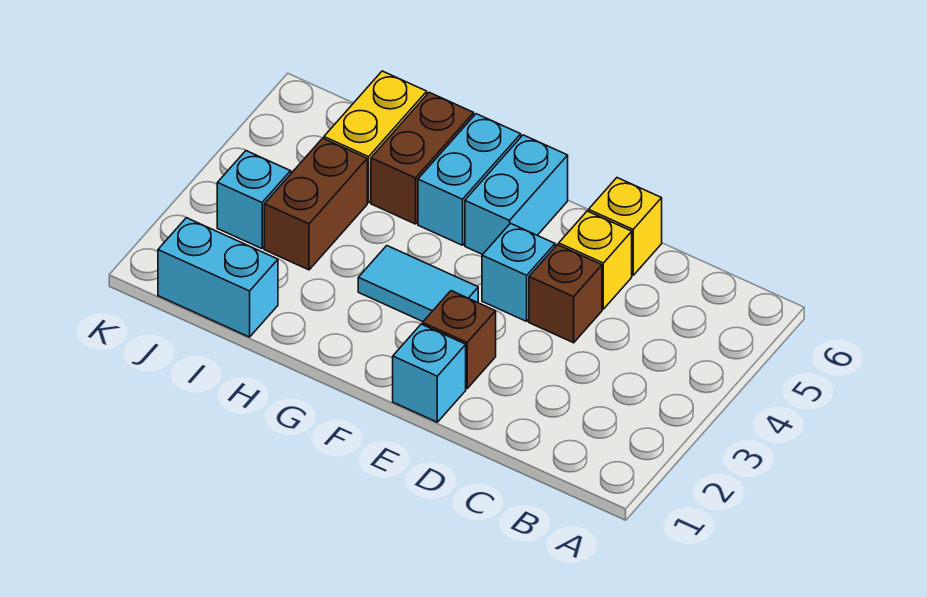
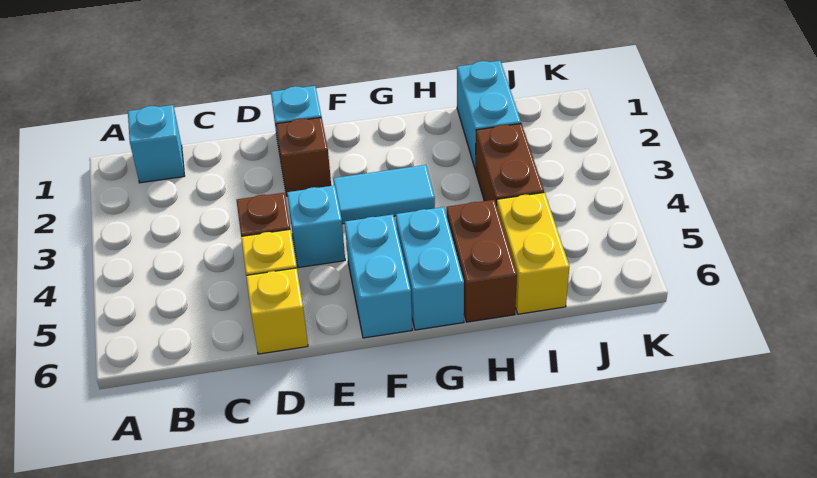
cyan brick I1:J1 level 1 -> cyan brick I1:I2 level 1
cyan brick J3 level 1 -> cyan brick B1 level 1

